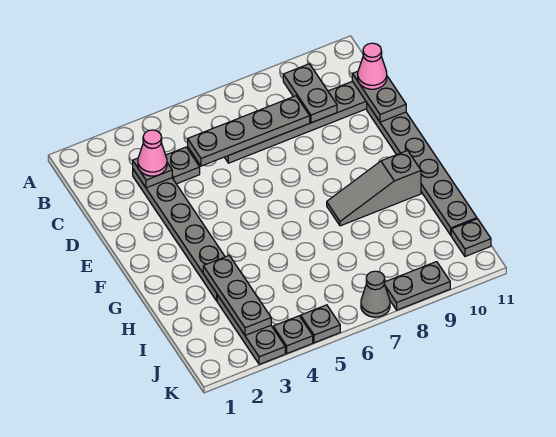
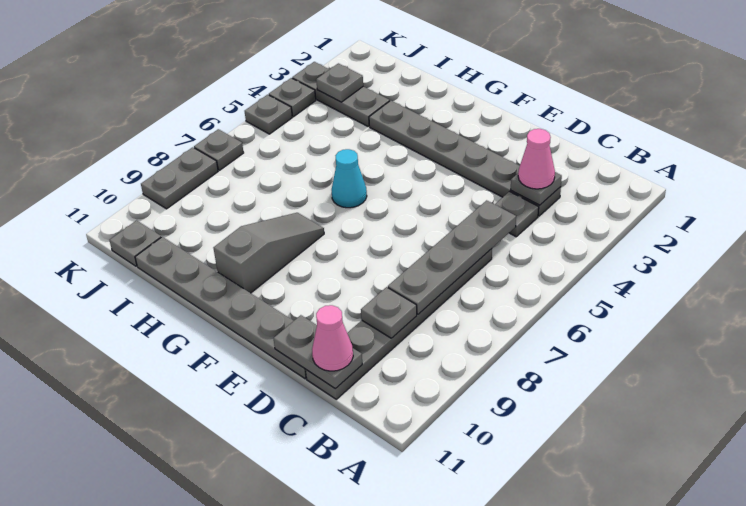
grey plate B9:C9 level 2 -> grey plate C9 level 2
none -> cyan cone G6 level 1
grey plate H3:J3 level 2 -> grey plate J3 level 2
grey cone K7 level 1 -> grey plate K7 level 1

